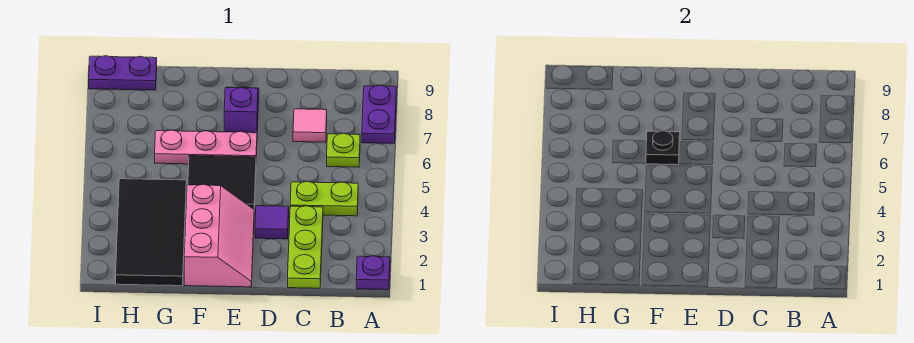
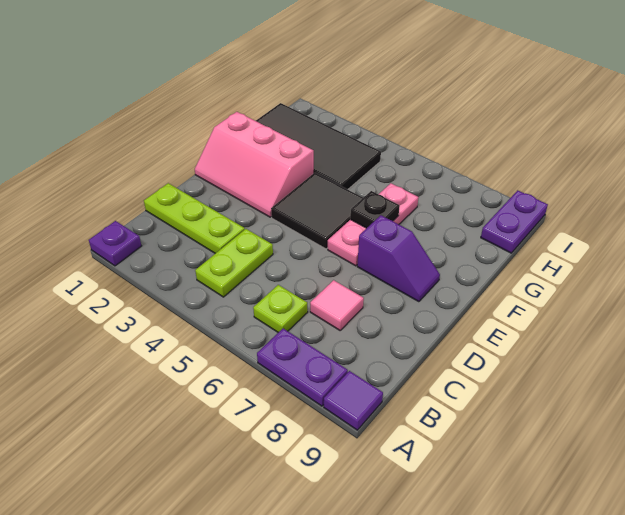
purple tile D3 level 1 -> purple tile A9 level 1

